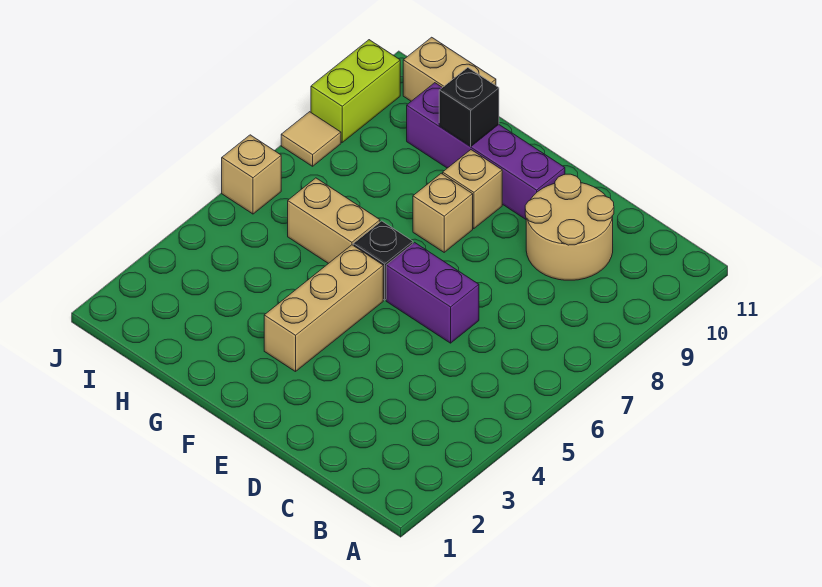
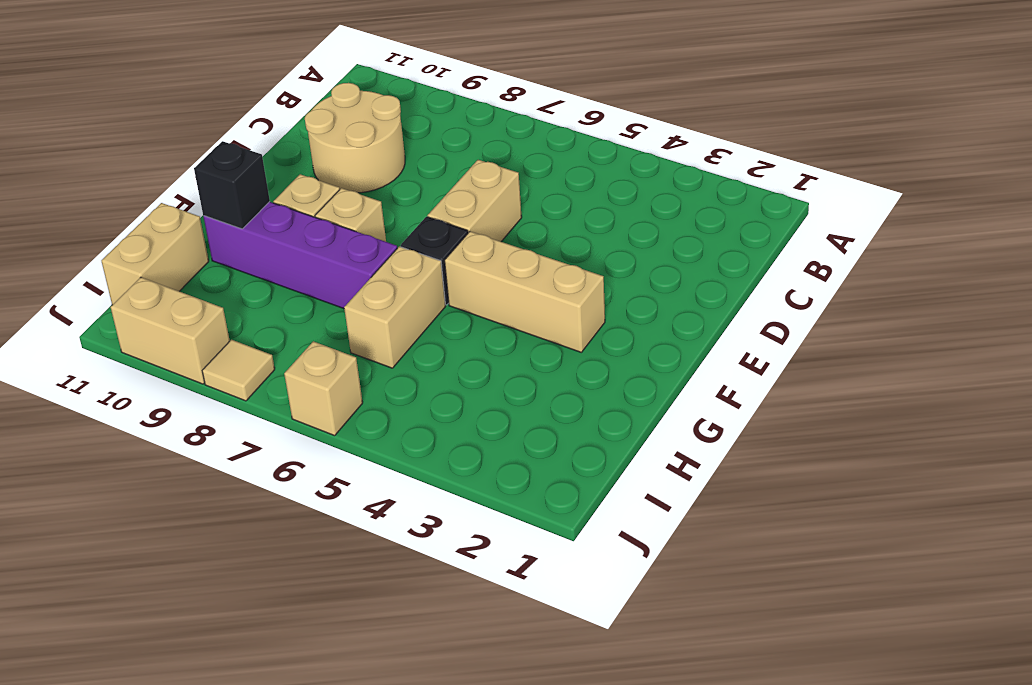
purple brick D6:E6 level 1 -> tan brick D6:E6 level 1
purple brick E10:H10 level 1 -> purple brick G7:G10 level 1
lime brick J9:J10 level 1 -> tan brick J9:J10 level 1

